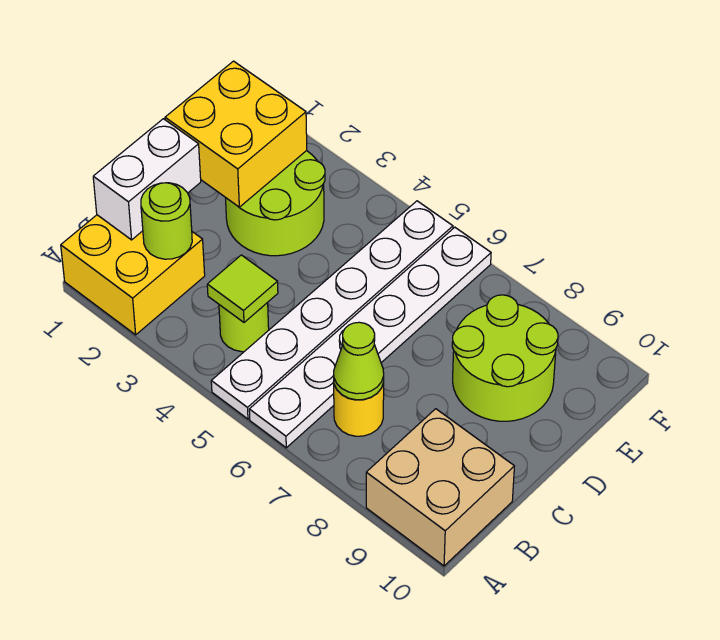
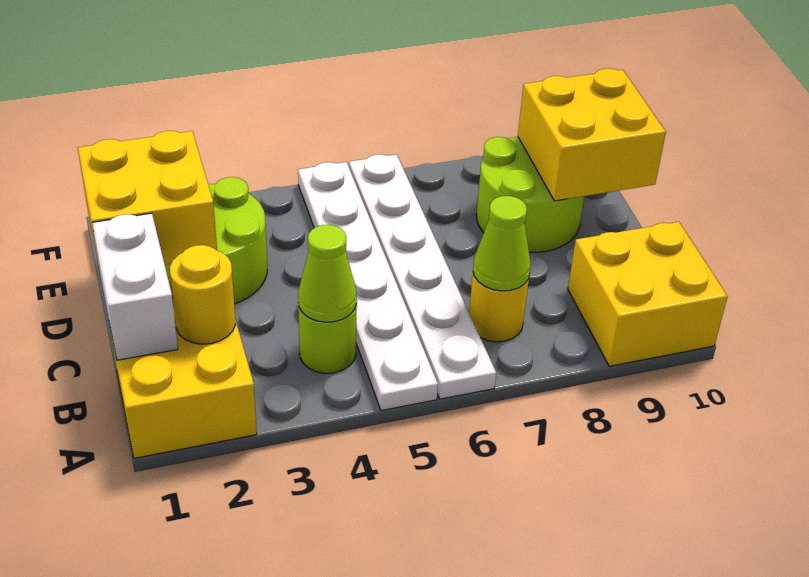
tan brick A9:B10 level 1 -> yellow brick A9:B10 level 1
lime round brick B2 level 2 -> yellow round brick B2 level 2
lime tile B4 level 2 -> lime cone B4 level 2
none -> yellow brick D9:E10 level 2

